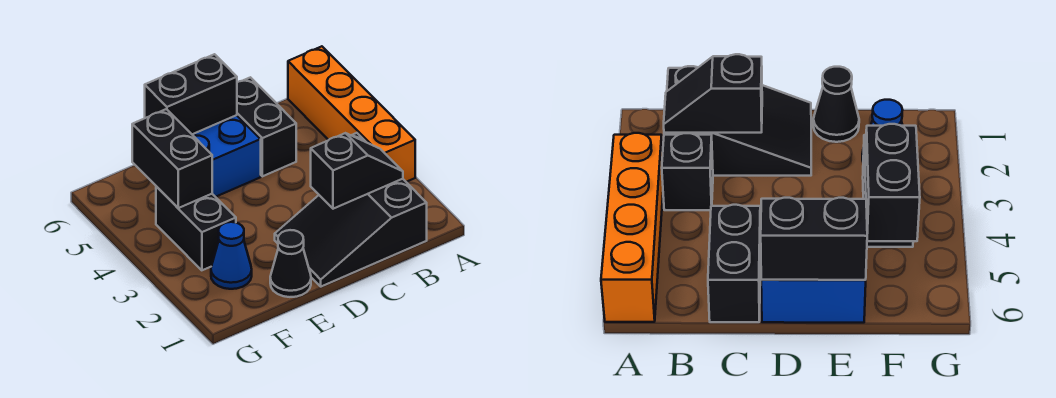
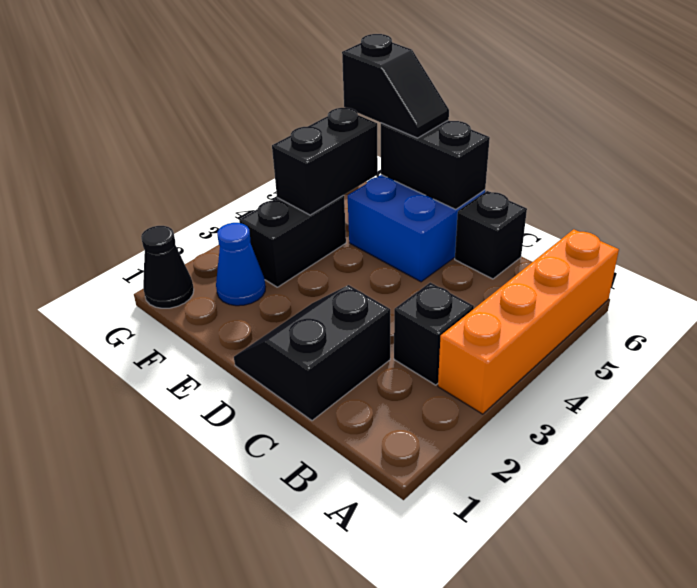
black slope B1:D2 level 1 top B -> black slope C1:D2 level 1 top C
black slope B2:C2 level 2 top C -> black slope E6:F6 level 3 top F
black brick C5:C6 level 1 -> black brick C6 level 1
black cone E1 level 1 -> black cone G1 level 1

